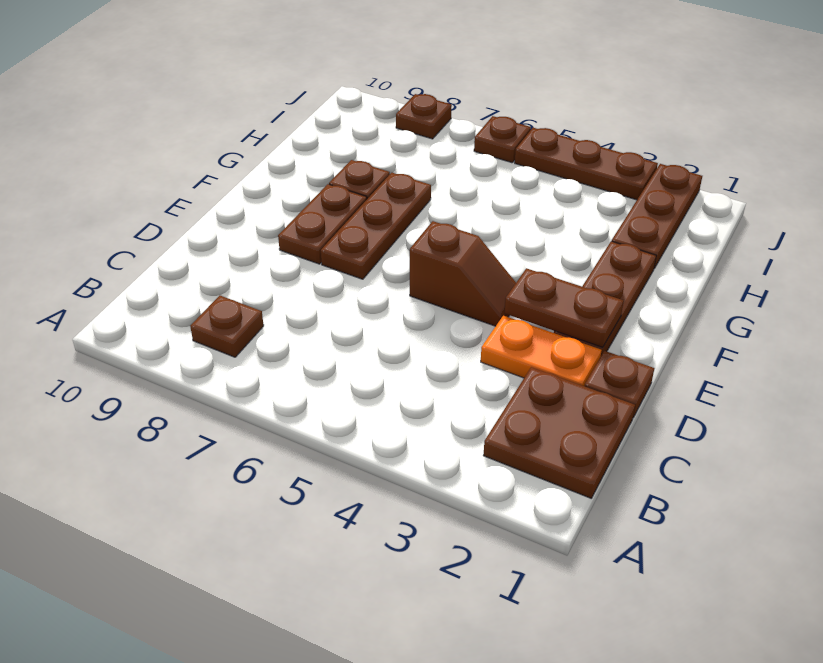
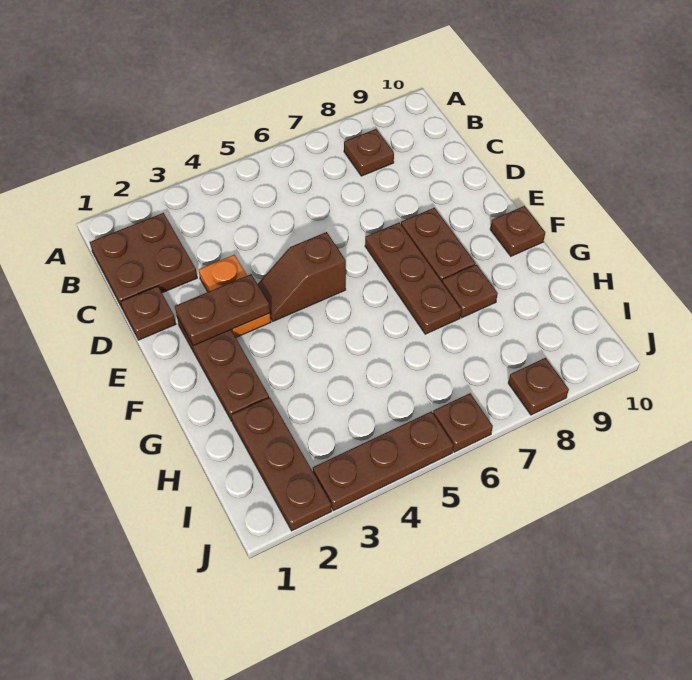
orange plate D2:D3 level 1 -> orange plate D3:E3 level 1
none -> brown plate F10 level 1

